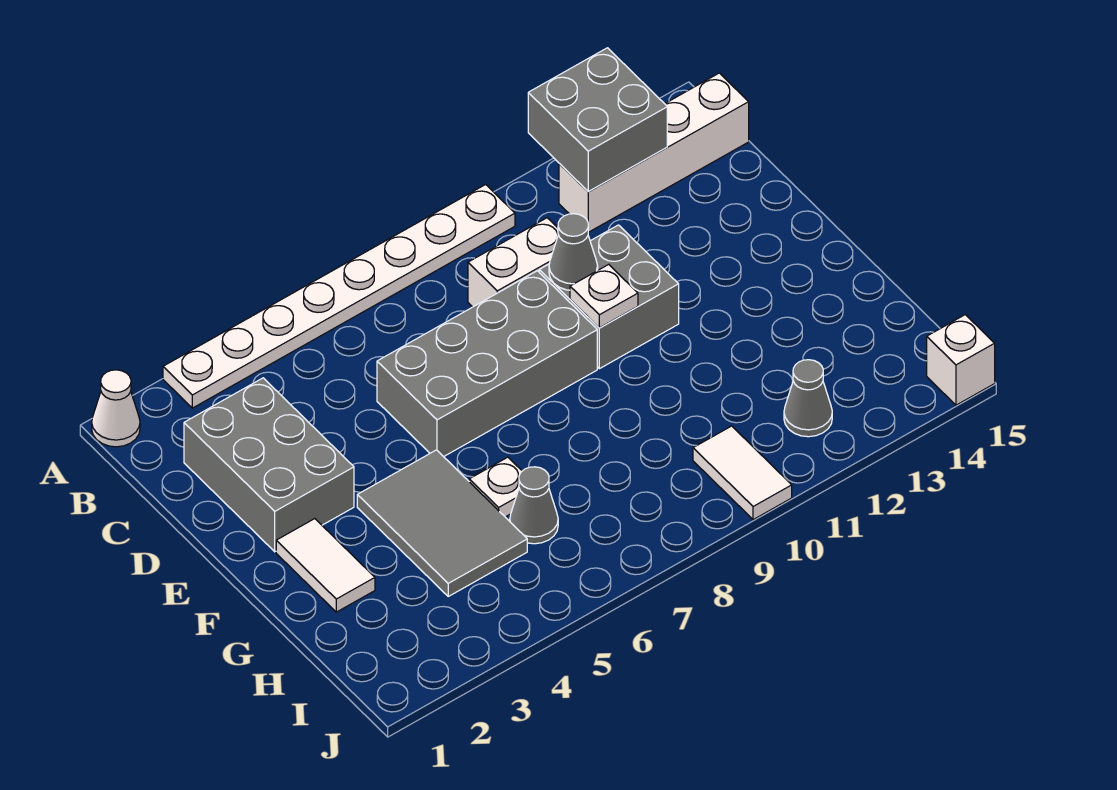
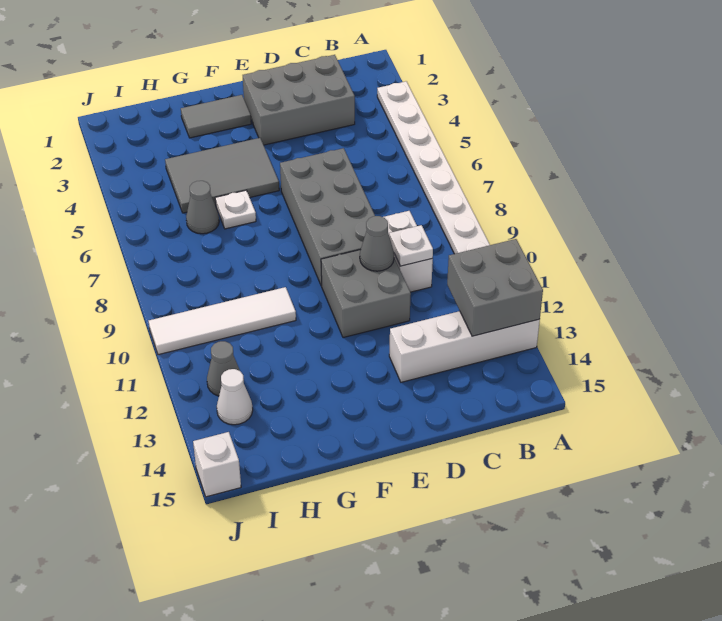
white cone A1 level 1 -> white cone I13 level 1
white brick B12:B15 level 1 -> white brick A13:D13 level 1
white plate E10 level 2 -> white plate C10 level 2
white tile F2:G2 level 1 -> grey tile F2:G2 level 1
white tile I10:J10 level 1 -> white tile G10:J10 level 1

